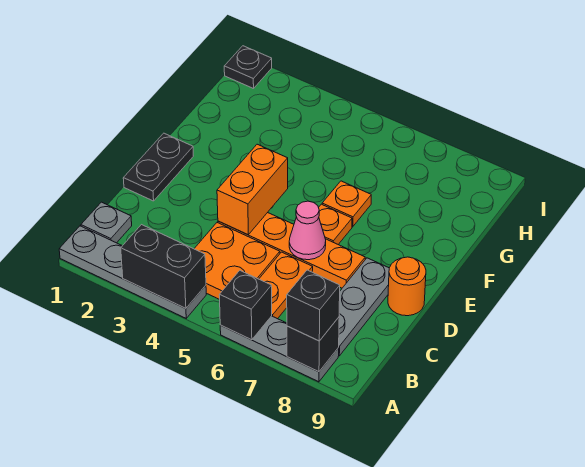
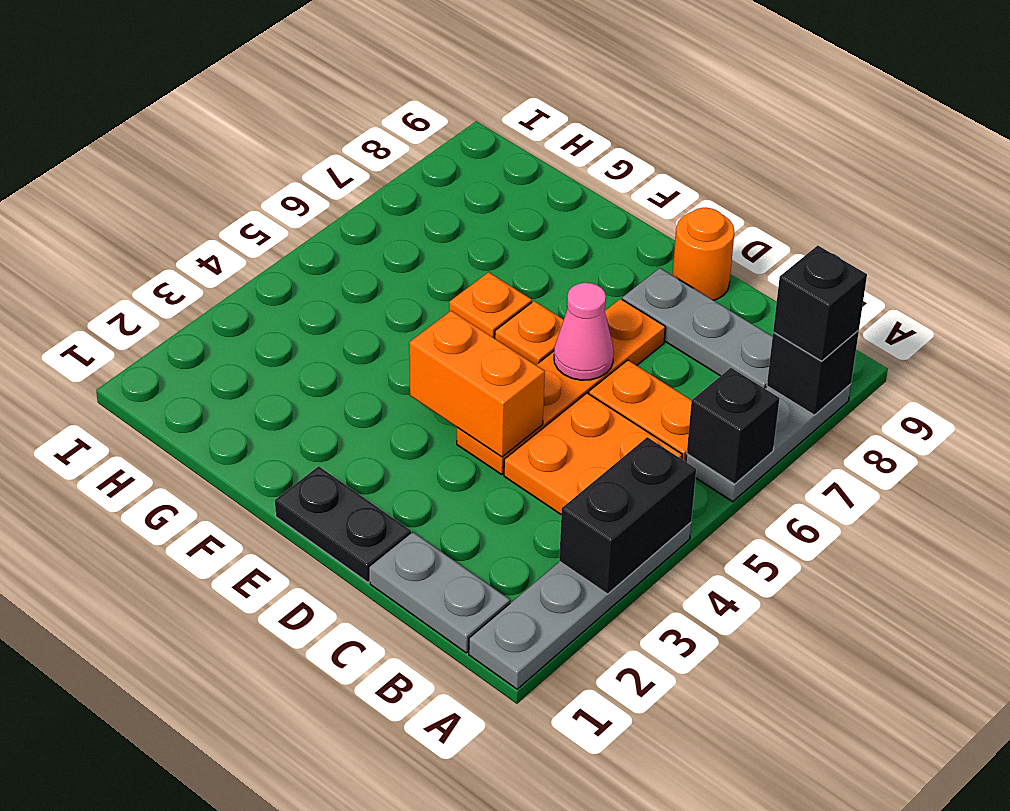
grey plate B1 level 1 -> grey plate B1:C1 level 1
black plate I1 level 1 -> none

